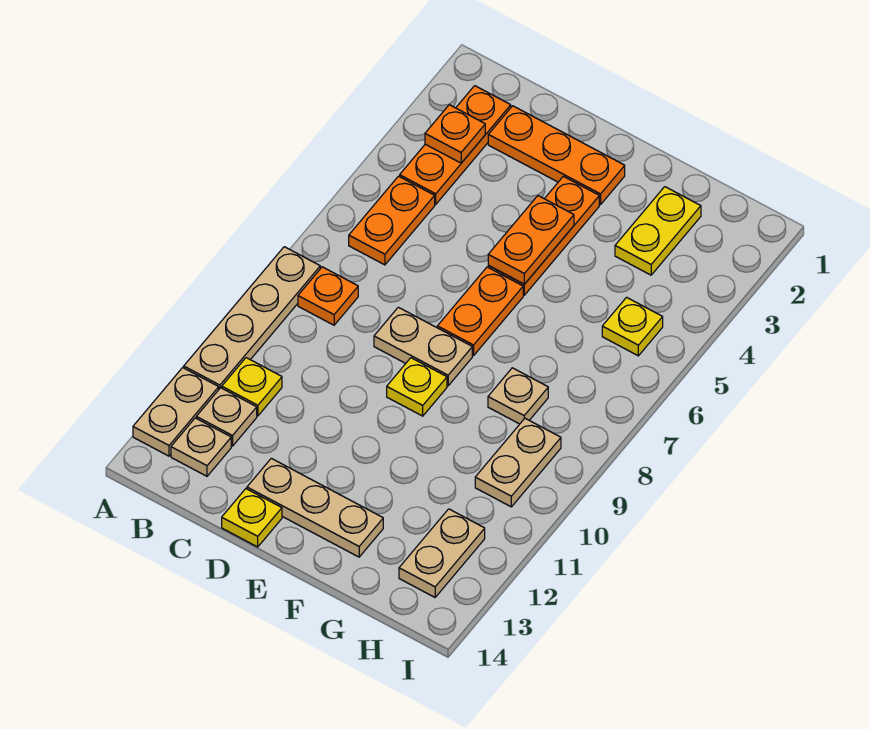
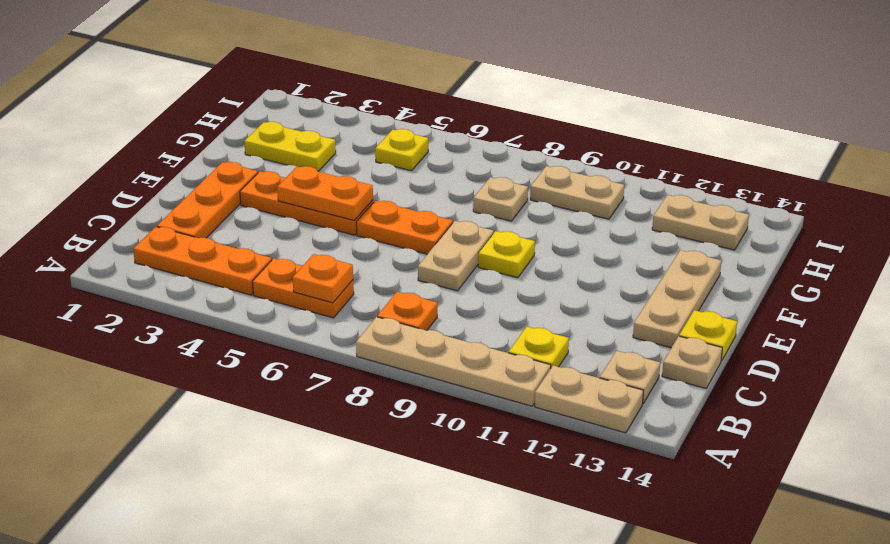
orange plate B3 level 2 -> orange plate B6 level 2
tan plate B12 level 1 -> tan plate C14 level 1

